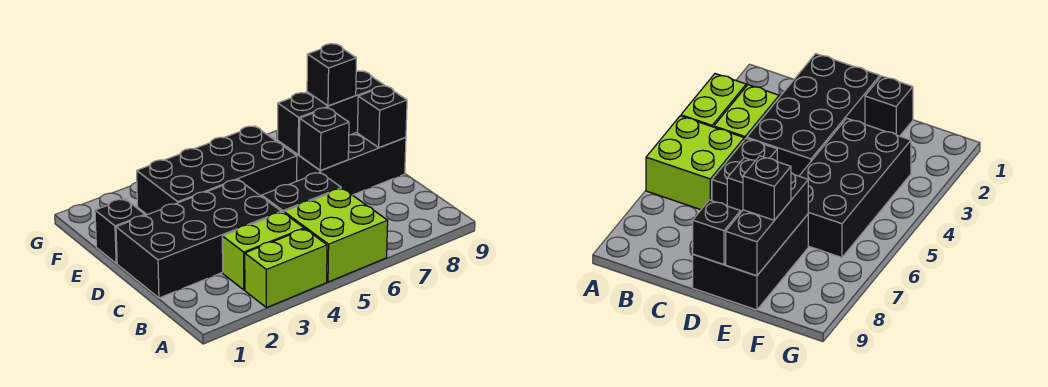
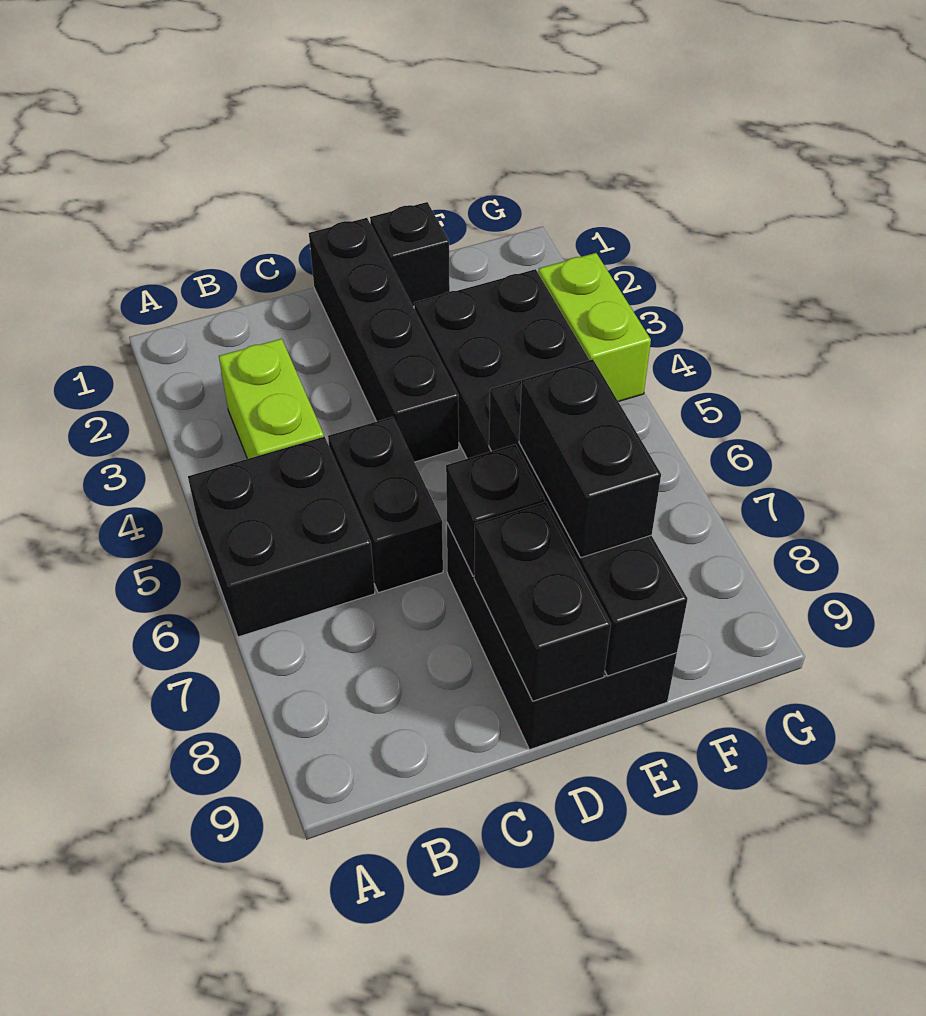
lime brick A3:A4 level 1 -> lime brick G3:G4 level 1
lime brick A5:B6 level 1 -> black brick A5:B6 level 1
black brick C1:D4 level 1 -> black brick D1:D4 level 1
black brick D9 level 2 -> black brick D8:D9 level 2
black brick E7:E9 level 2 -> black brick E6:E9 level 2
black brick E8 level 3 -> black brick E7:E8 level 3

